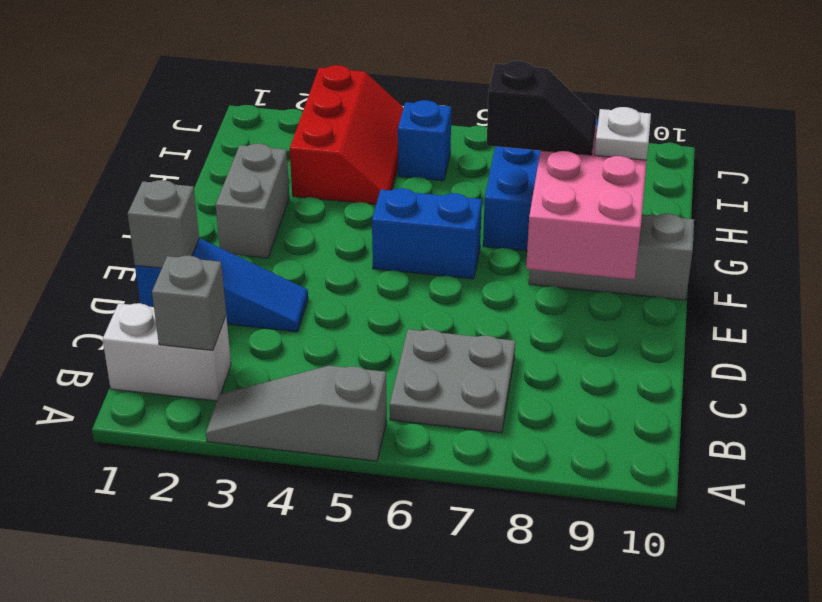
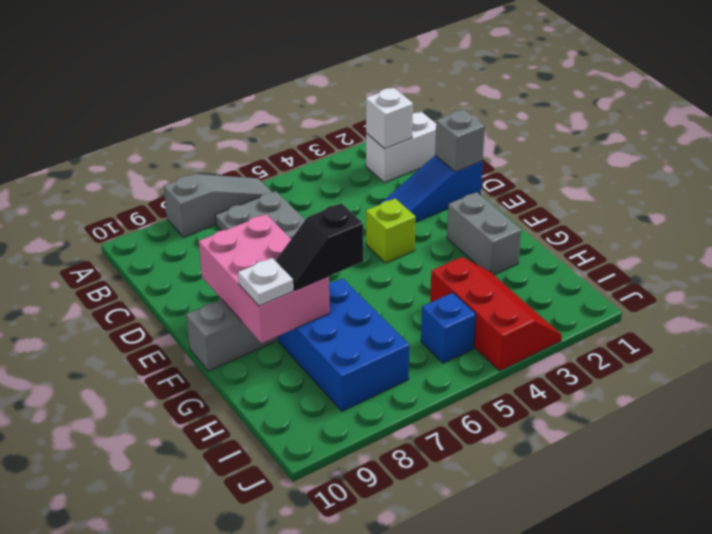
grey slope A3:A5 level 1 top 5 -> grey slope A6:A8 level 1 top 8
grey brick B2 level 2 -> white brick B2 level 2
none -> lime brick E4 level 1
blue brick F5:F6 level 1 -> none
red slope H3:J4 level 1 top 3 -> red slope H3:J4 level 1 top 4

